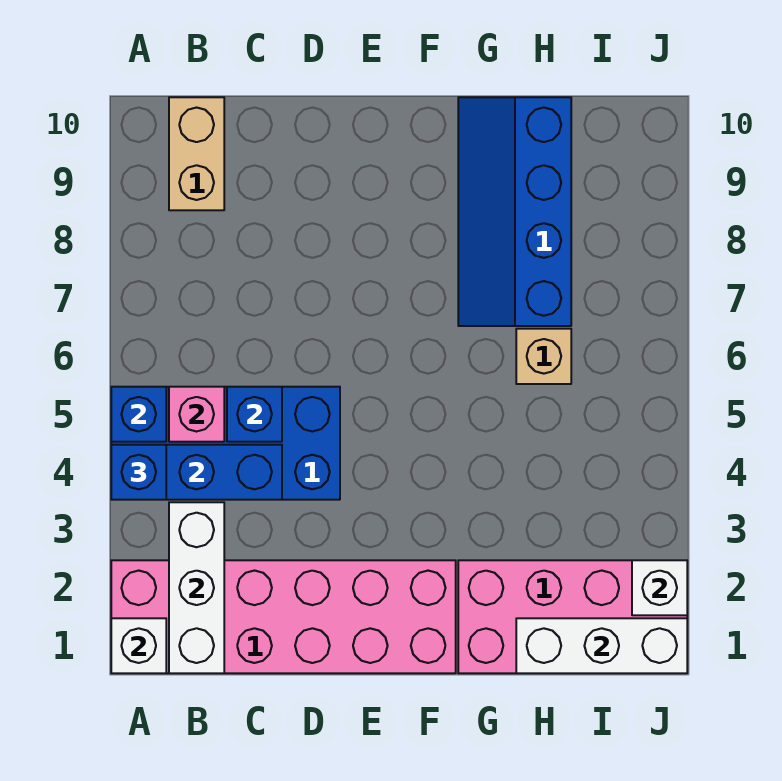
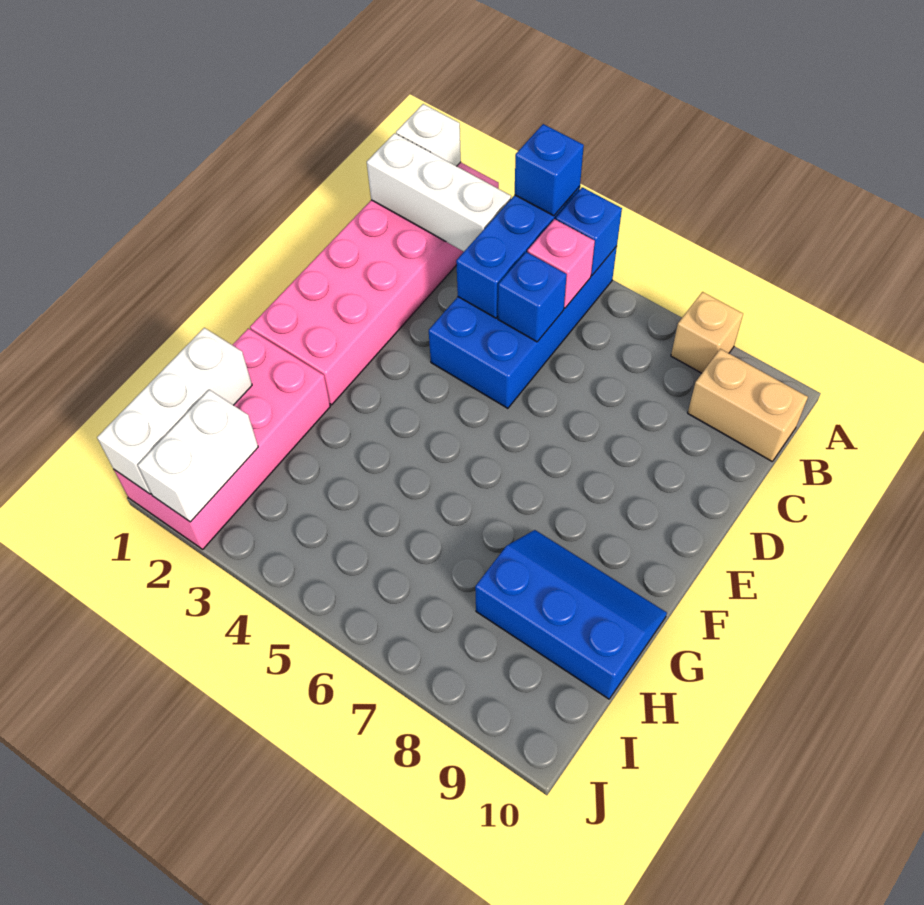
blue slope G7:H10 level 1 top H -> blue slope G8:H10 level 1 top H
tan brick H6 level 1 -> tan brick A8 level 1
white brick J2 level 2 -> white brick I2:J2 level 2

